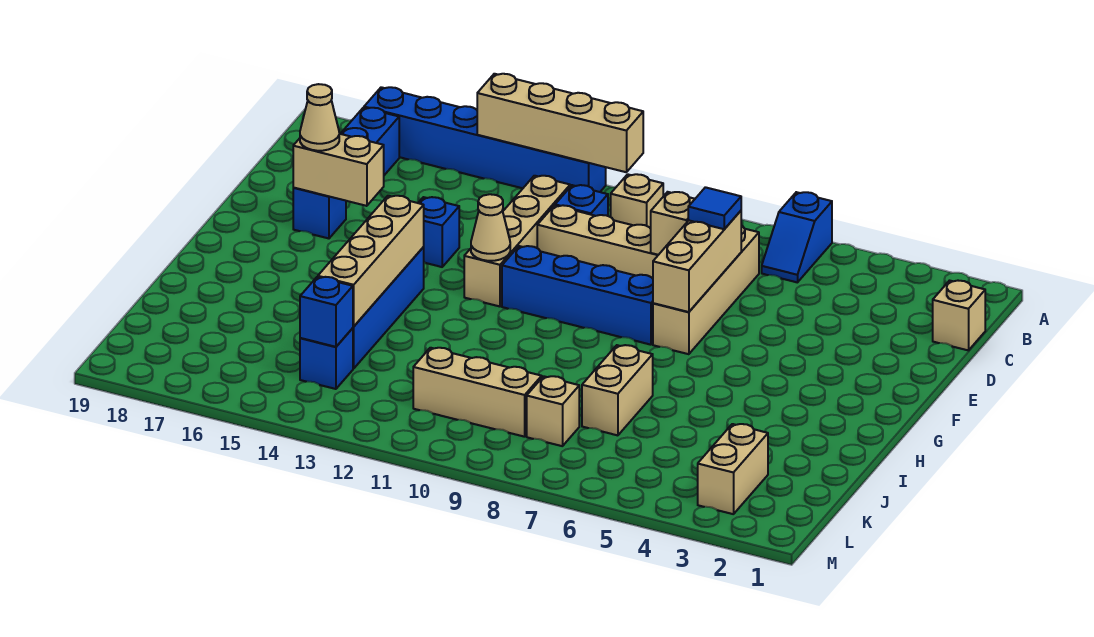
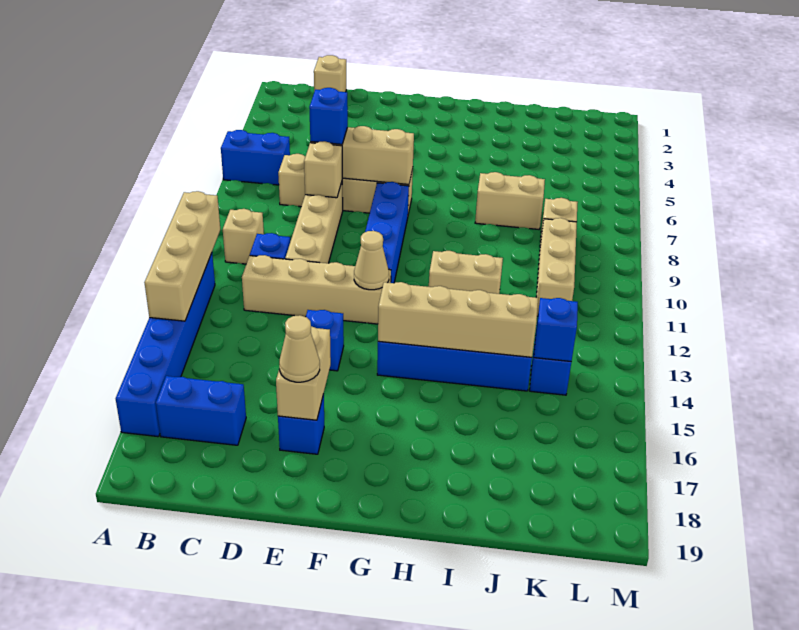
blue slope A6:B6 level 1 top A -> blue brick A6:B6 level 1
blue tile D7 level 3 -> blue brick D7 level 3
tan brick K3:L3 level 1 -> tan brick H11:I11 level 1

